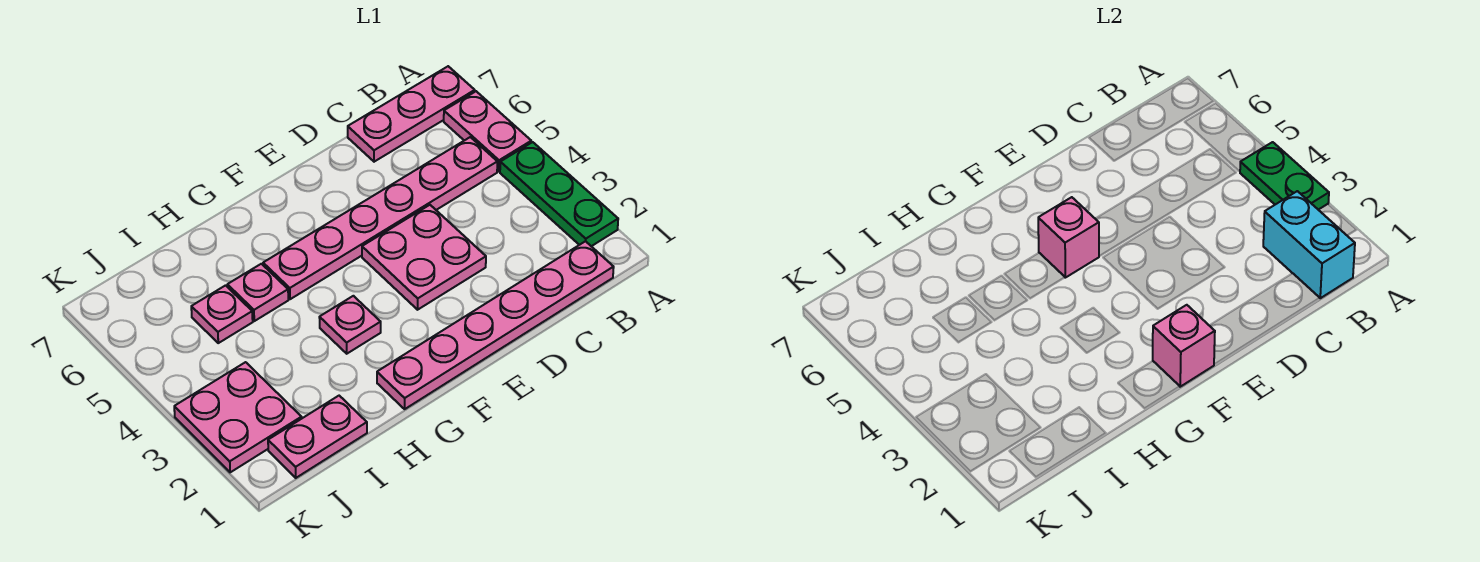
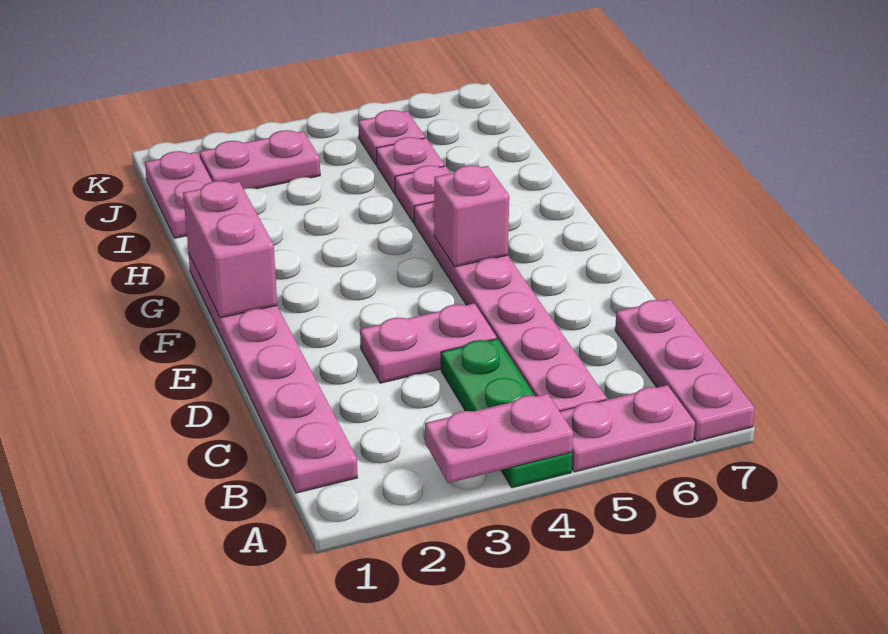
green plate A2:A4 level 1 -> green plate A4:C4 level 1
green plate A3:A4 level 2 -> pink plate A3:A4 level 2
cyan brick B1:B2 level 2 -> none
pink plate D3:E4 level 1 -> pink plate D3:D4 level 1
pink brick F1 level 2 -> pink brick F1:G1 level 2
pink plate G3 level 1 -> pink plate J5 level 1
pink plate J2:K3 level 1 -> pink plate J2:J3 level 1

